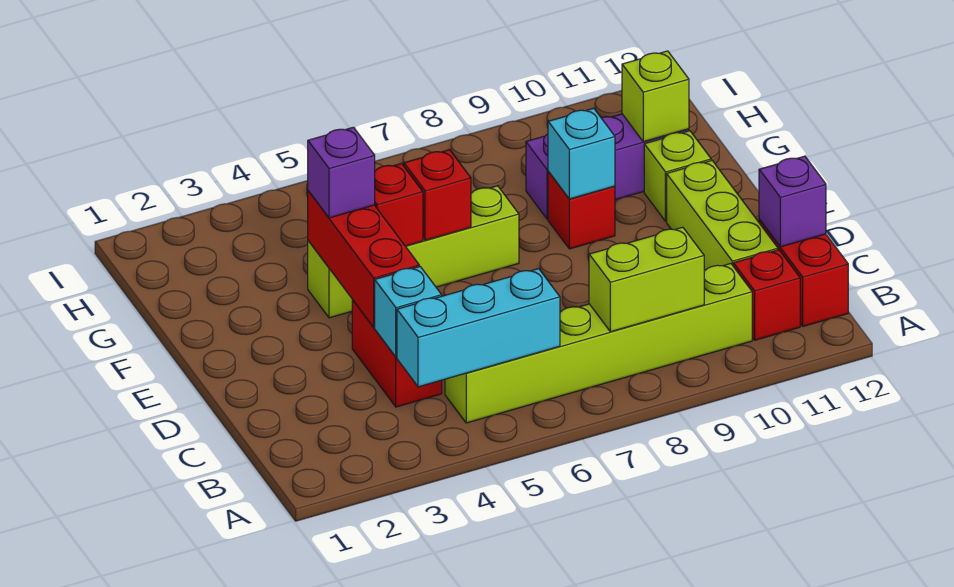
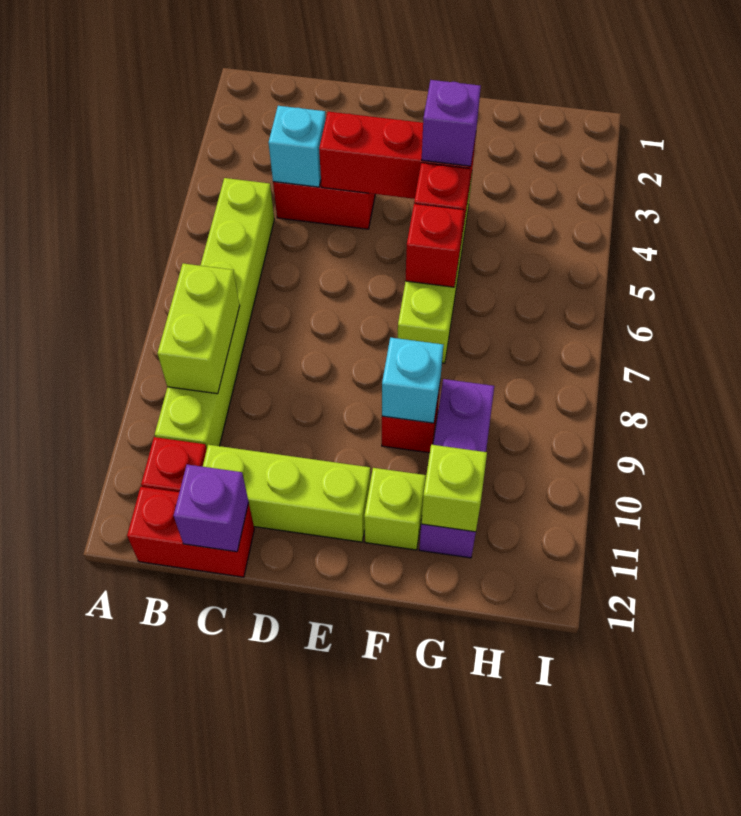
cyan brick B4:B6 level 2 -> none

